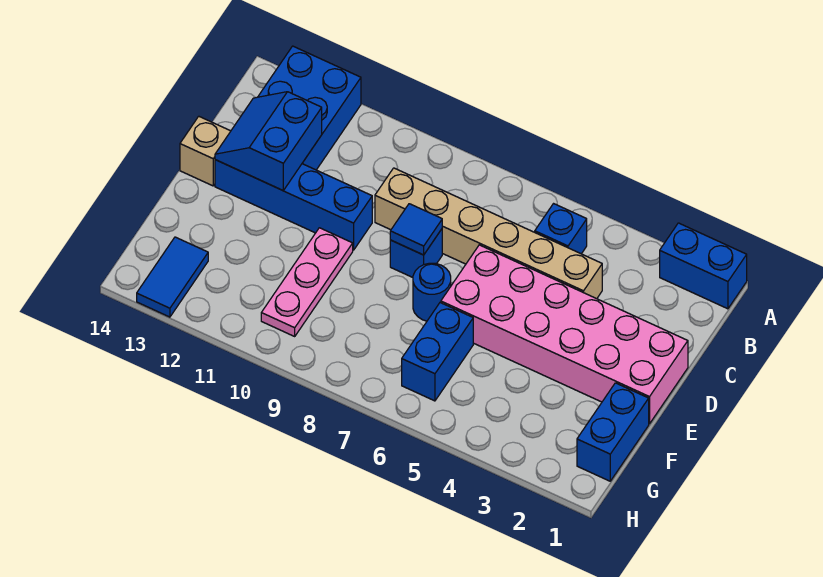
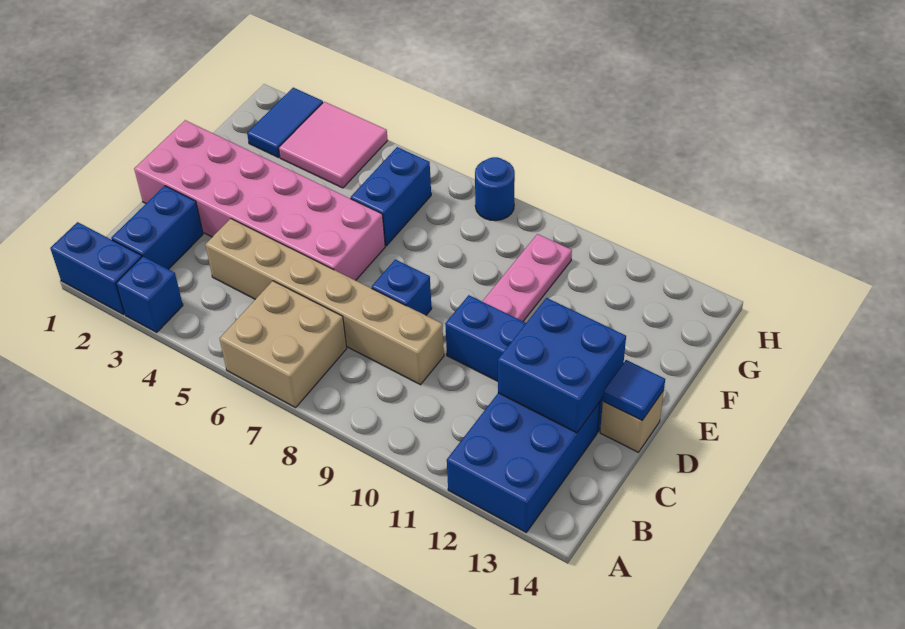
none -> tan brick A6:B7 level 1
blue brick B5 level 1 -> blue brick A3 level 1
blue slope C12:D13 level 2 top 12 -> blue brick C12:D13 level 2
blue tile D8 level 2 -> blue tile D14 level 2
blue round brick E7 level 1 -> blue round brick H8 level 1
blue brick F1:G1 level 1 -> blue brick B2:C2 level 1
none -> pink tile G3:H4 level 1
blue tile G13:H13 level 1 -> blue tile G2:H2 level 1

